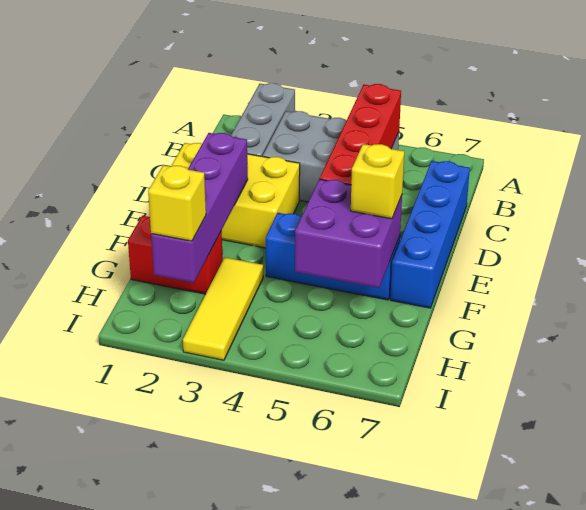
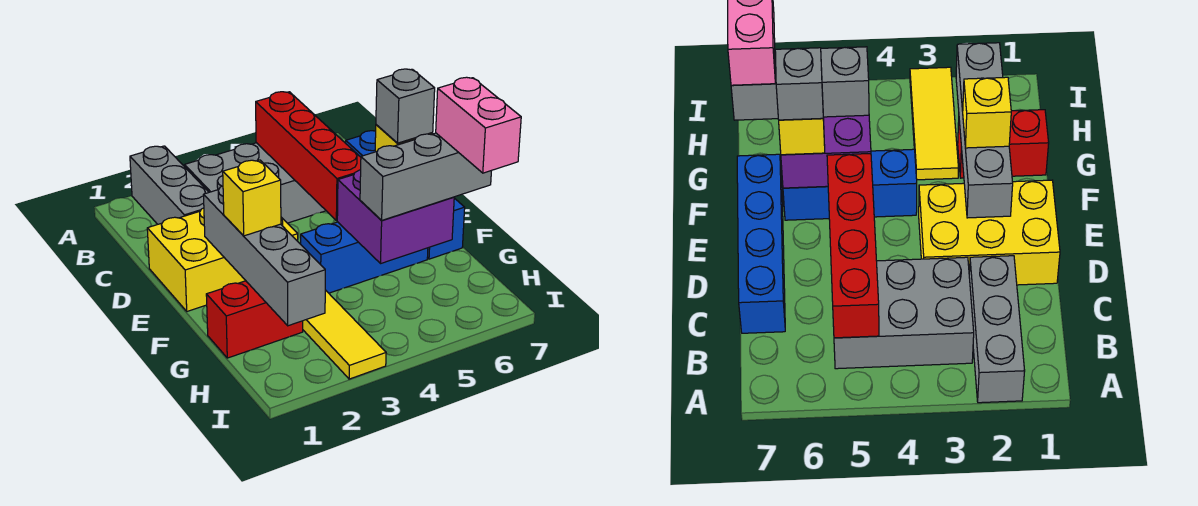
purple brick E2:H2 level 2 -> grey brick E2:H2 level 2
none -> grey brick F6 level 4
none -> grey brick G5:G7 level 3
none -> pink brick G7:H7 level 4
yellow brick H2 level 3 -> yellow brick F2 level 3

